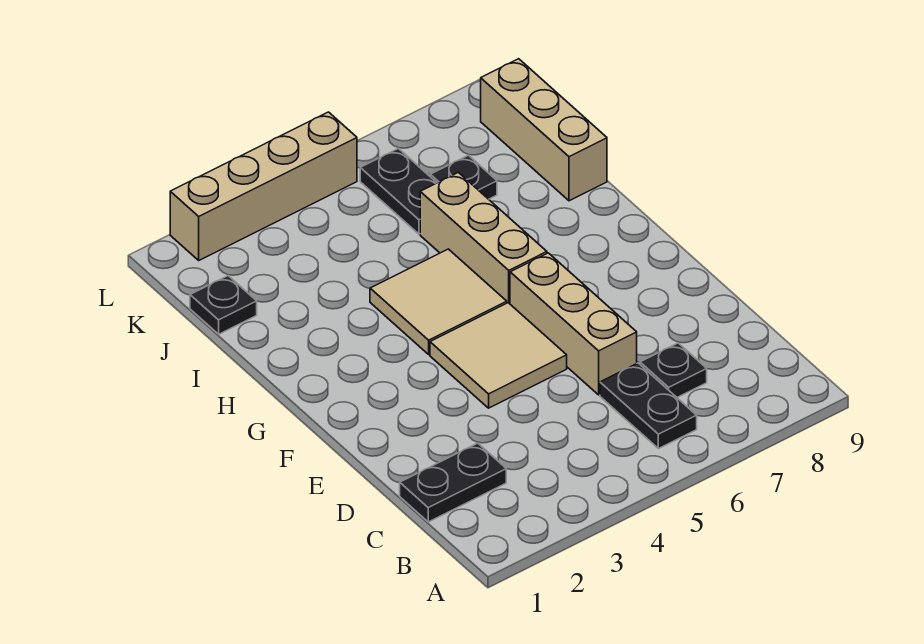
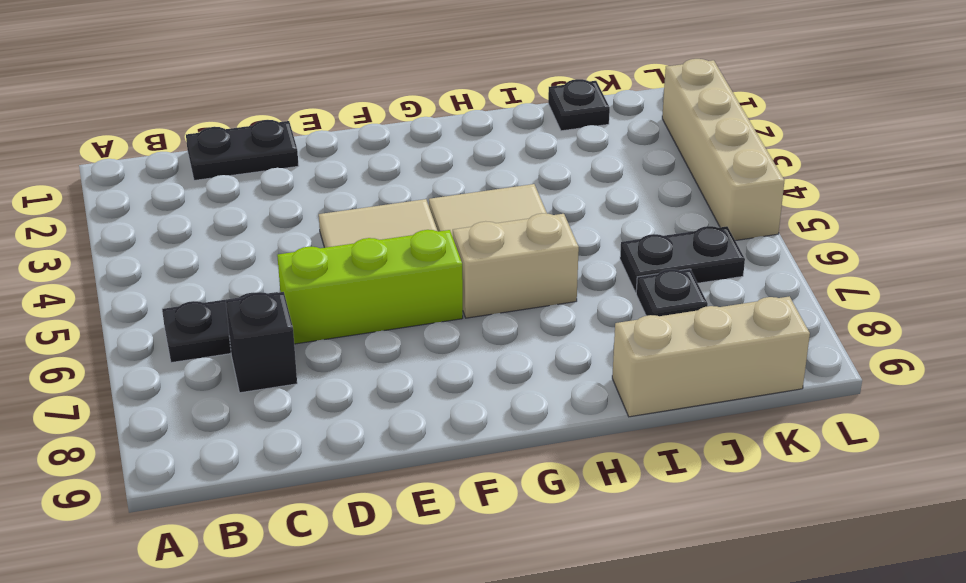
black plate C1:C2 level 1 -> black plate C1:D1 level 1
black plate C7 level 1 -> black brick C7 level 1
tan brick D6:F6 level 1 -> lime brick D6:F6 level 1
tan brick G6:I6 level 1 -> tan brick G6:H6 level 1

